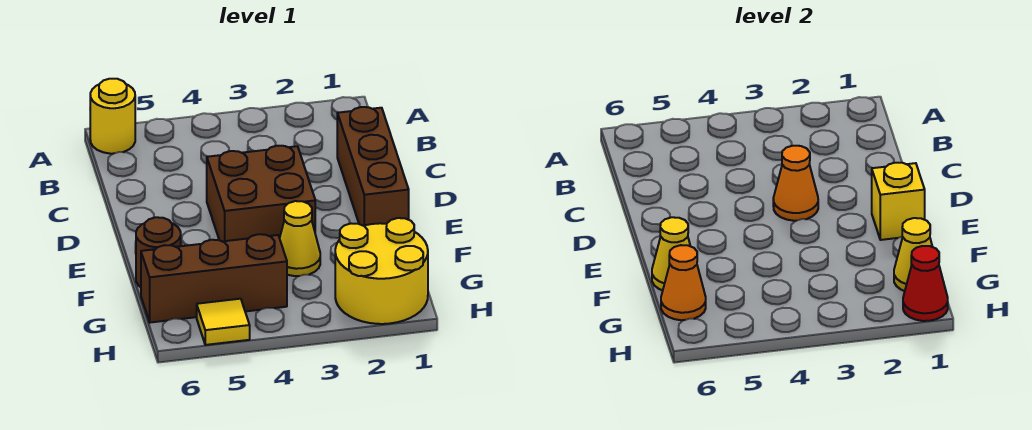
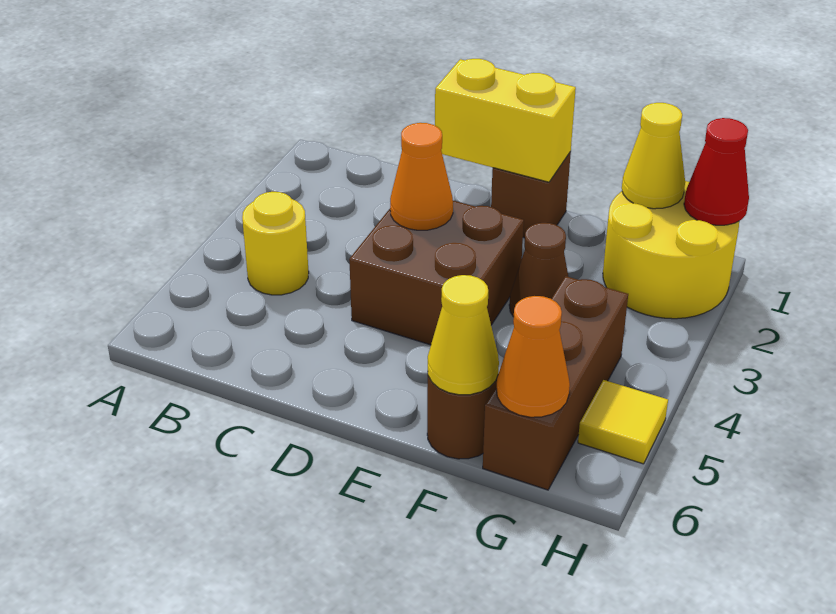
yellow round brick A6 level 1 -> yellow round brick B4 level 1
brown brick C1:E1 level 1 -> brown brick E1 level 1
yellow brick E1 level 2 -> yellow brick D1:E1 level 2
yellow cone F3 level 1 -> brown cone F3 level 1

